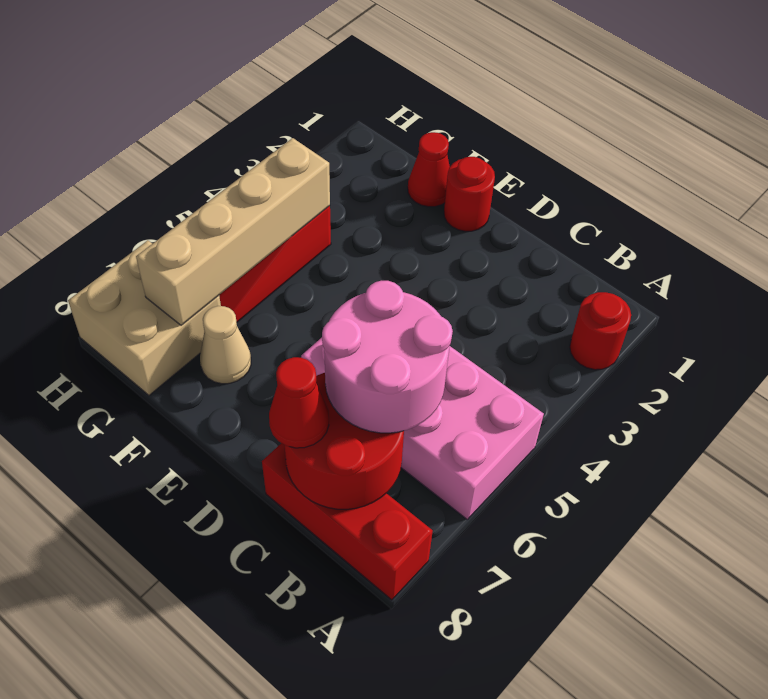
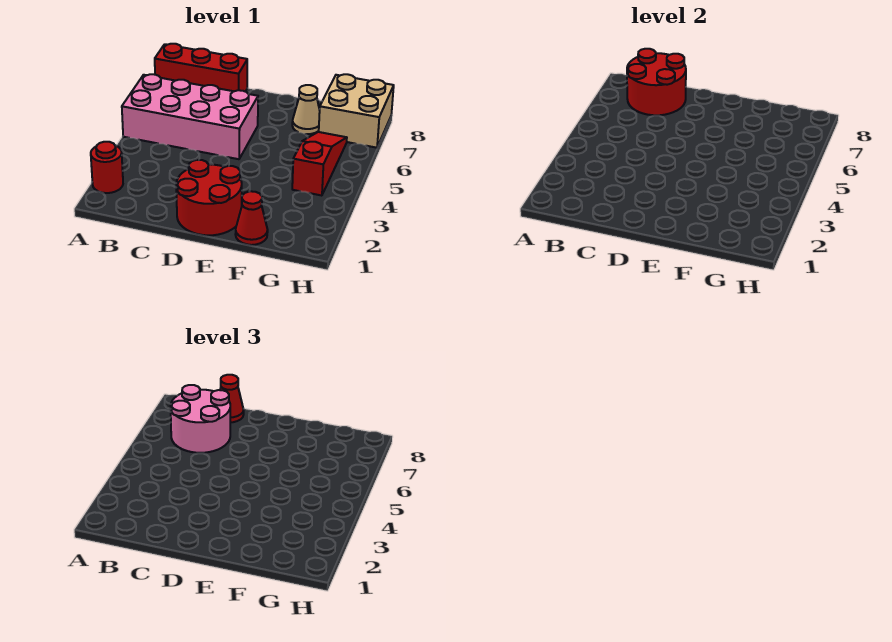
red round brick E1 level 1 -> red round brick D1:E2 level 1
tan brick G4:G7 level 2 -> none

